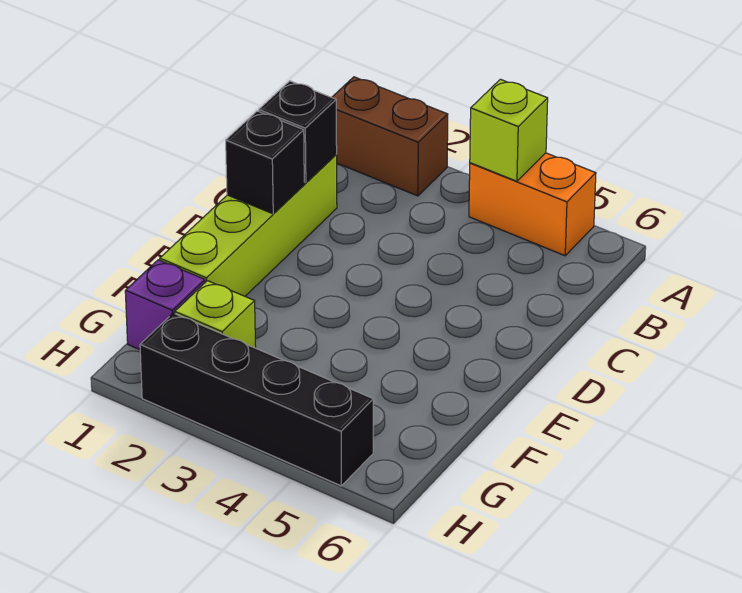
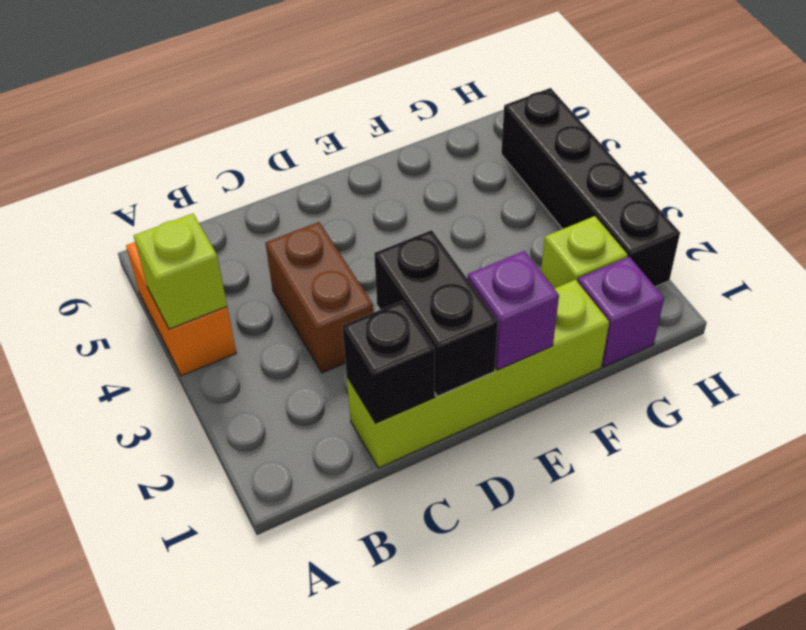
brown brick A1:A2 level 1 -> brown brick C3:C4 level 1
black brick D1 level 2 -> black brick D1:D2 level 2
none -> purple brick E1 level 2

